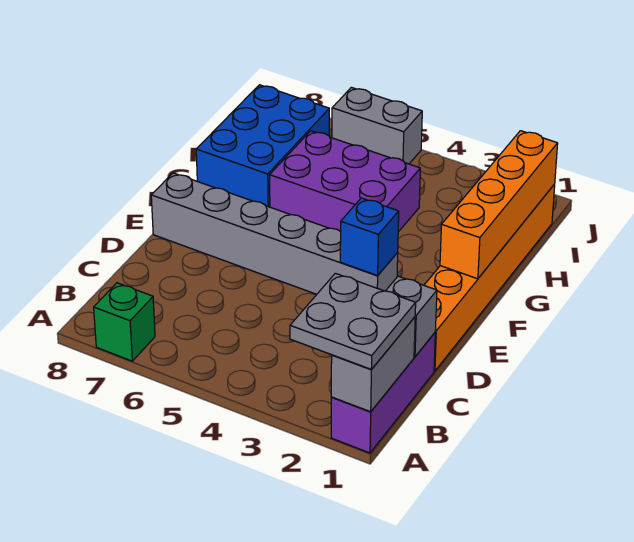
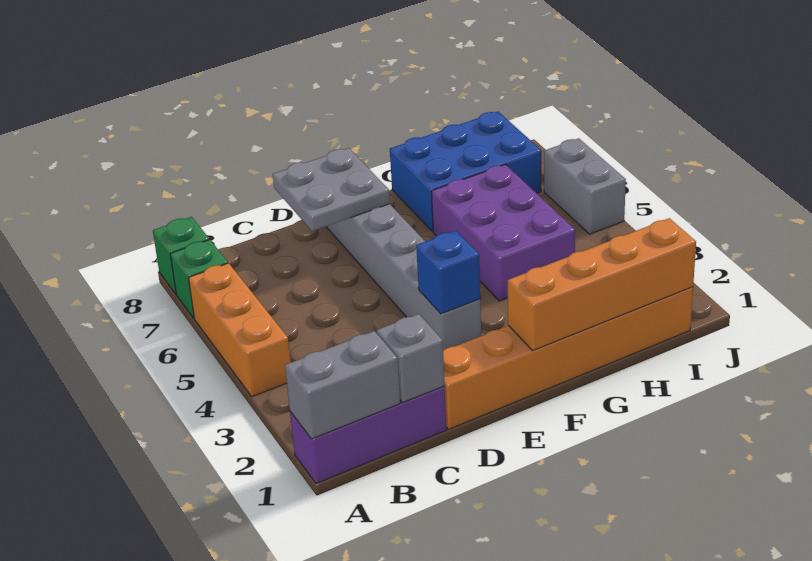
grey plate A1:B2 level 3 -> grey plate D7:E8 level 2
none -> orange brick A4:A6 level 1
none -> green brick A8 level 1

